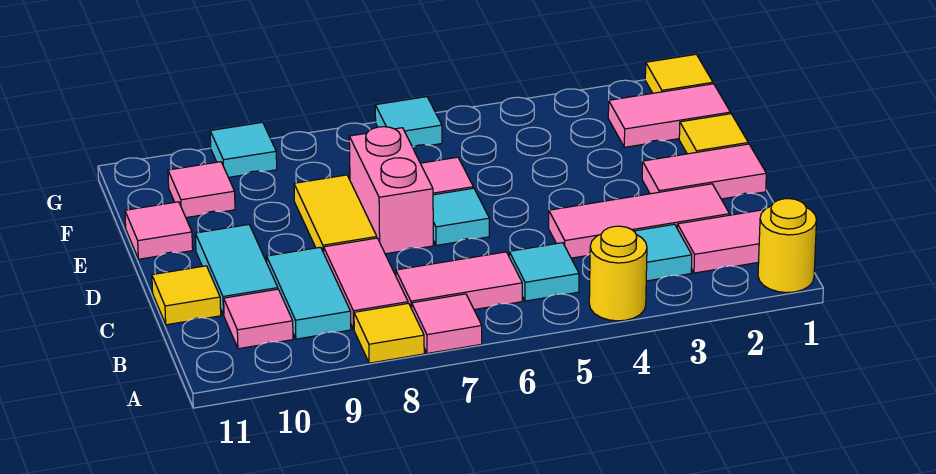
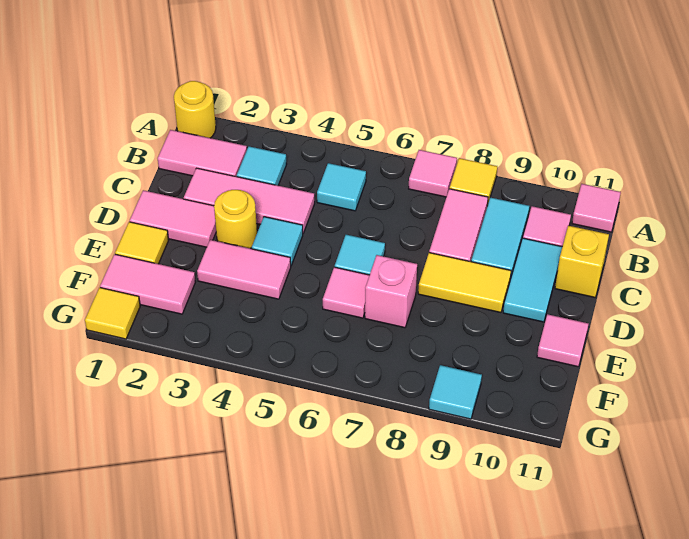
yellow round brick A4 level 1 -> yellow round brick D3 level 1
pink tile B6:B7 level 1 -> pink tile E3:E4 level 1
yellow tile C11 level 1 -> yellow brick C11 level 1
pink brick D7:E7 level 1 -> pink brick E7 level 1
yellow tile D8:E8 level 1 -> yellow tile D8:D9 level 1
pink tile F10 level 1 -> pink tile A11 level 1
cyan tile G6 level 1 -> cyan tile D4 level 1

